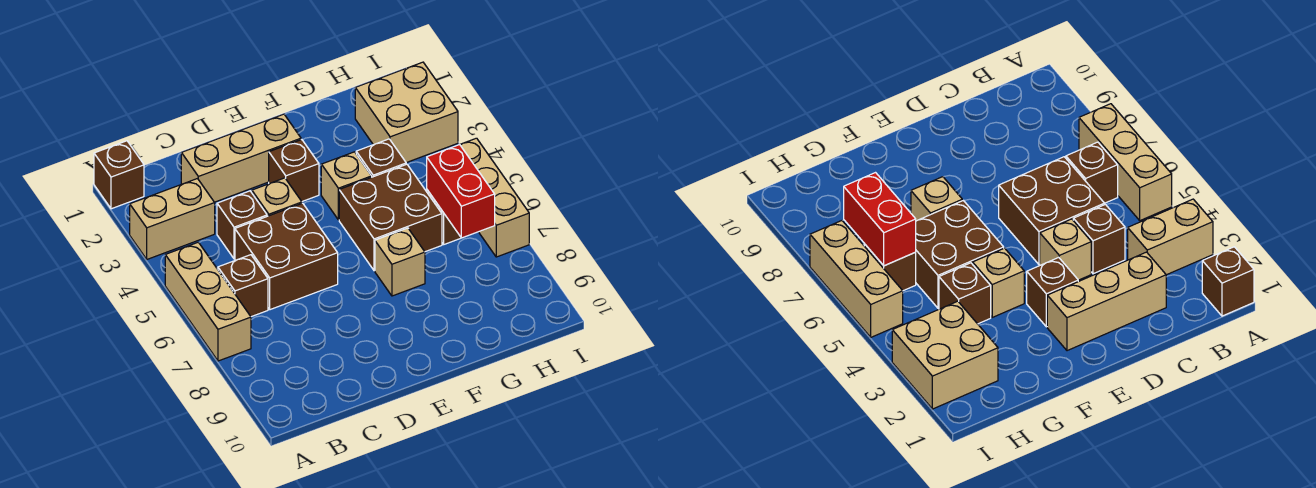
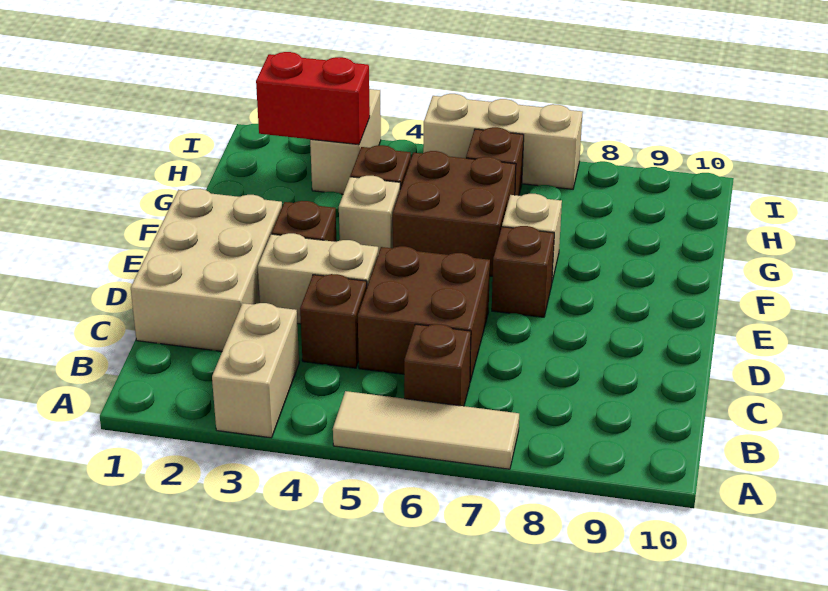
brown brick A1 level 1 -> brown brick E7 level 1
tan brick A5:A7 level 1 -> tan tile A5:A7 level 1
tan brick C2:E2 level 1 -> tan brick C1:E2 level 1
tan brick D4 level 1 -> tan brick D3:D4 level 1
tan brick H2:I3 level 1 -> tan brick H3:I3 level 1
red brick H6:H7 level 2 -> red brick H2:H3 level 2

